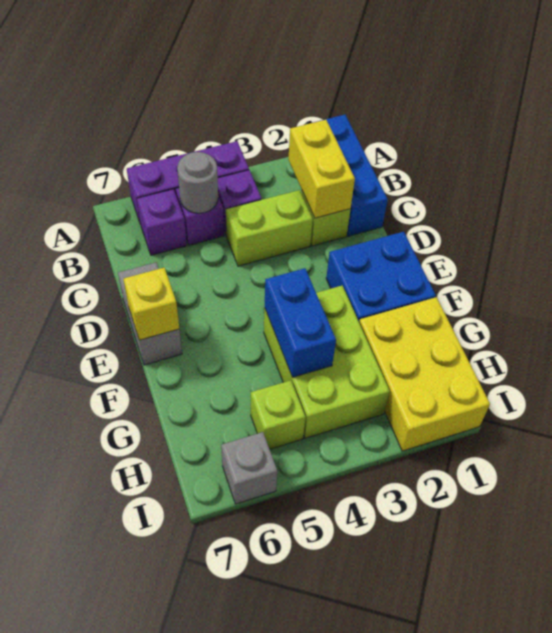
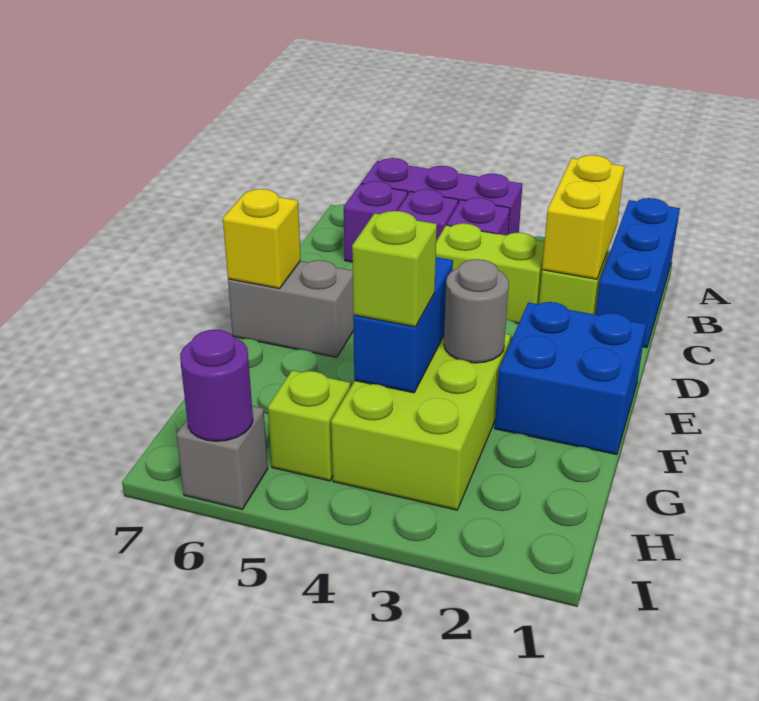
grey round brick B5 level 2 -> grey round brick F3 level 2
grey brick D7:E7 level 1 -> grey brick E6:E7 level 1
yellow brick G1:I2 level 1 -> none
none -> lime brick G4 level 3
none -> purple round brick I6 level 2

